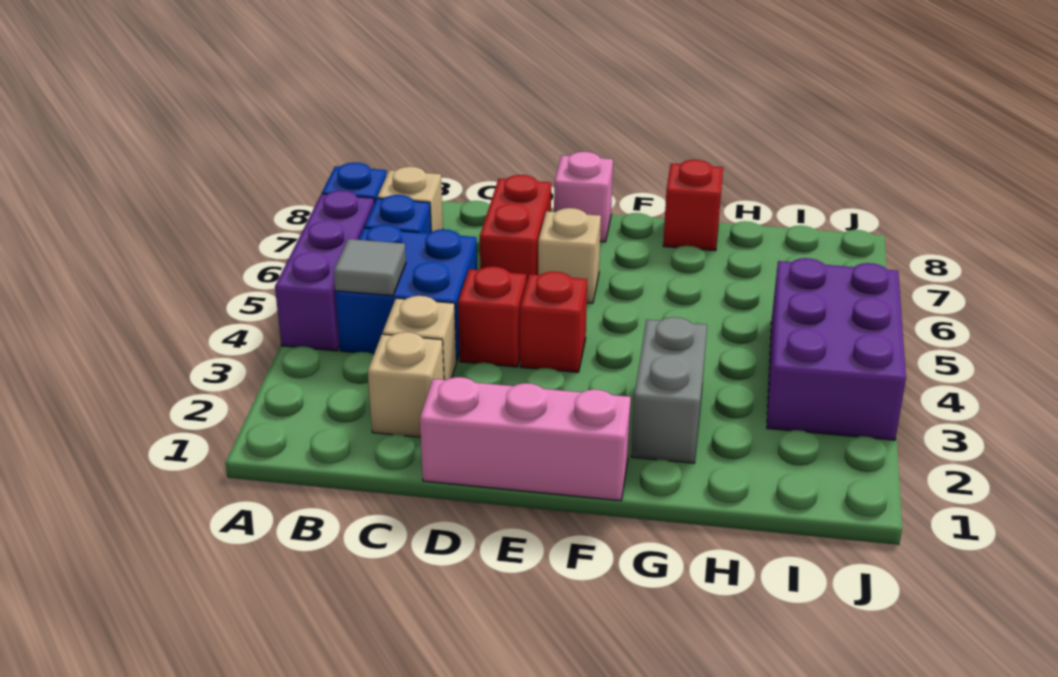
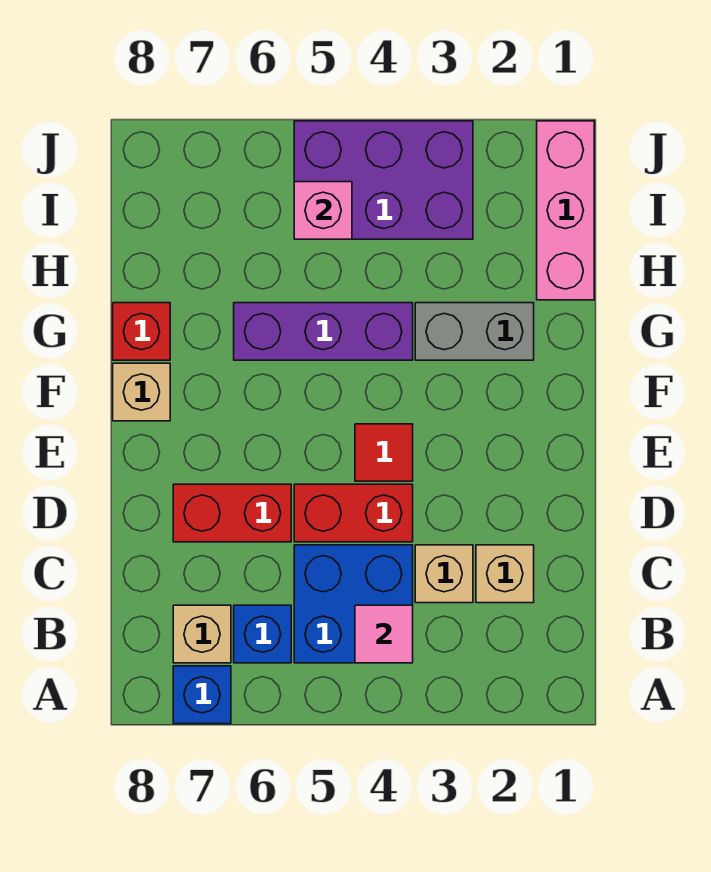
purple brick A4:A6 level 1 -> purple brick G4:G6 level 1
grey tile B4 level 2 -> pink tile B4 level 2
pink brick D1:F1 level 1 -> pink brick H1:J1 level 1
red brick D4 level 1 -> red brick D4:D5 level 1
red brick E4 level 1 -> red tile E4 level 1
tan brick E6 level 1 -> tan brick F8 level 1
pink brick E8 level 1 -> pink brick I5 level 2

